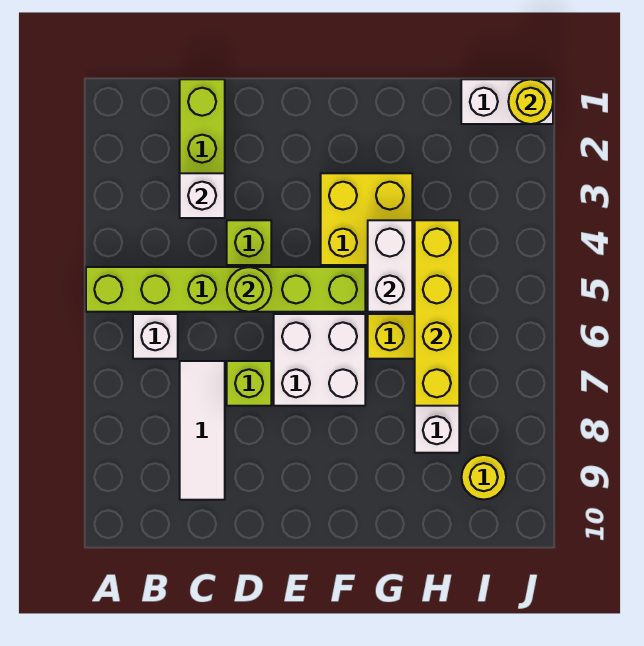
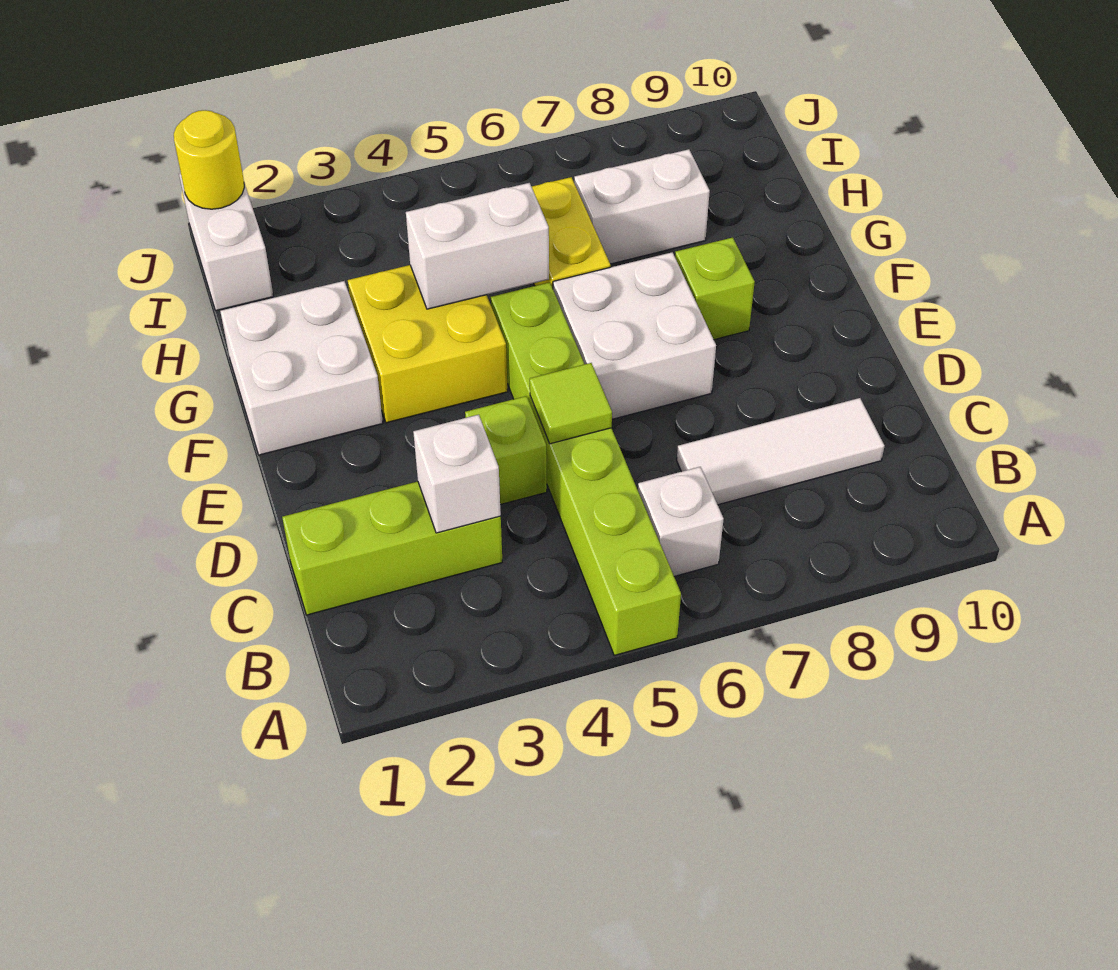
lime round brick D5 level 2 -> lime tile D5 level 2
lime brick D7 level 1 -> lime brick F8 level 1
none -> white brick F1:G2 level 1
yellow brick H4:H7 level 2 -> none
yellow round brick I9 level 1 -> none

